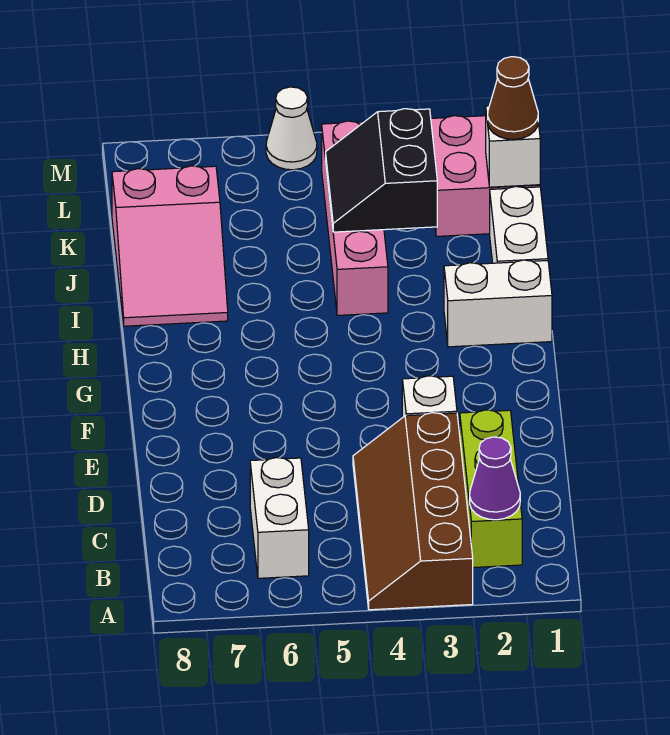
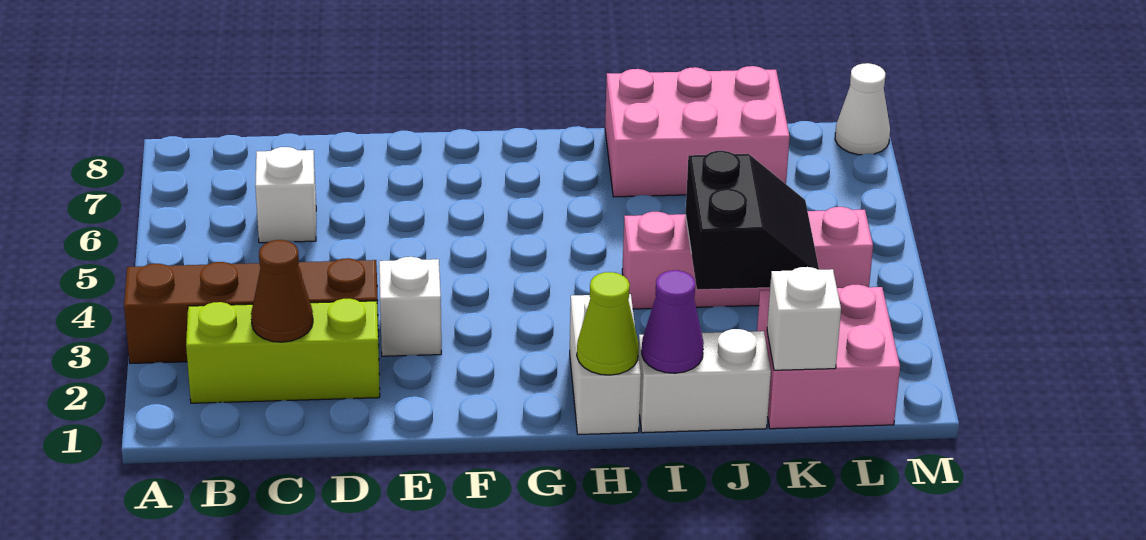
purple cone B2 level 2 -> purple cone I1 level 2
white brick B6:C6 level 1 -> white brick C6 level 1
none -> lime cone H1 level 2
pink slope I7:K8 level 1 top K -> pink brick I7:K8 level 1
black slope J3:K4 level 2 top 3 -> black slope J3:K4 level 2 top J
brown cone K1 level 3 -> brown cone C2 level 2
white cone M5 level 1 -> white cone M8 level 1

